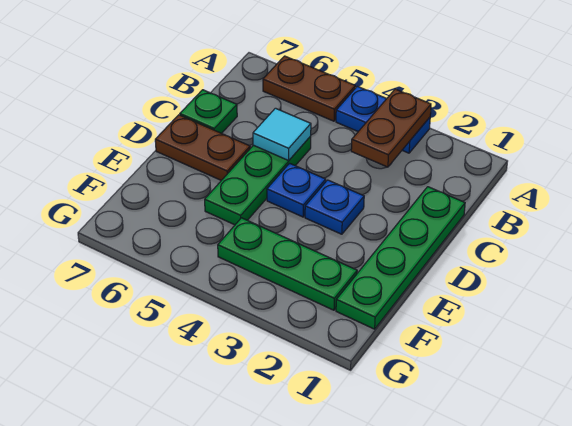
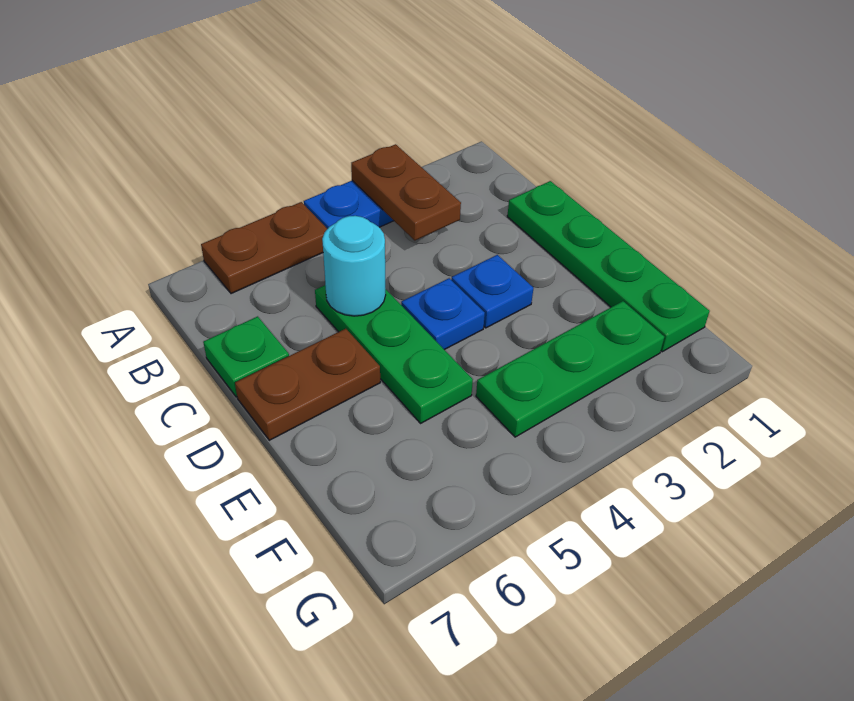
cyan tile C5 level 2 -> cyan round brick C5 level 2

